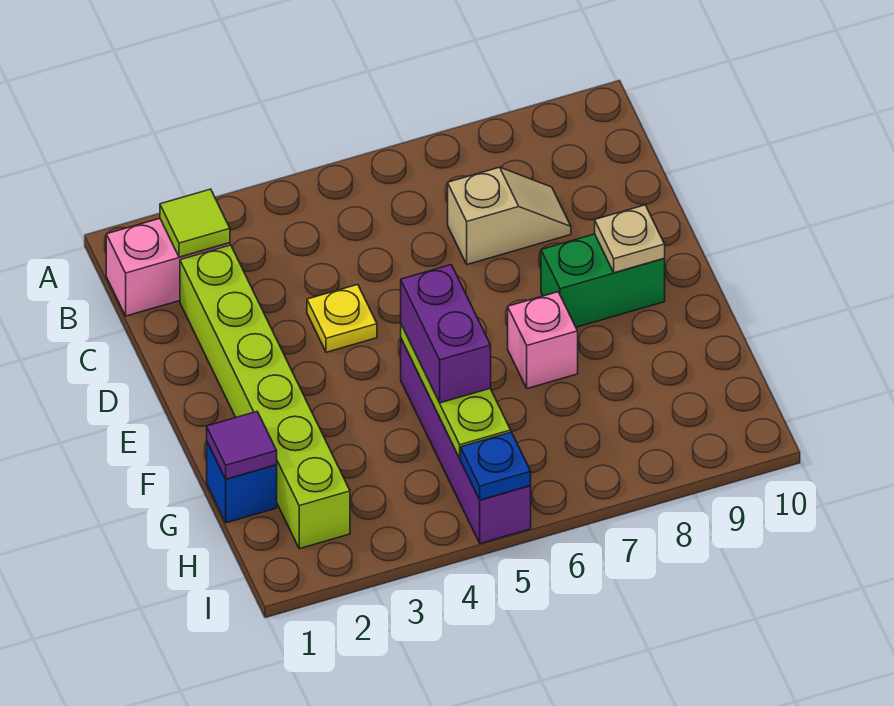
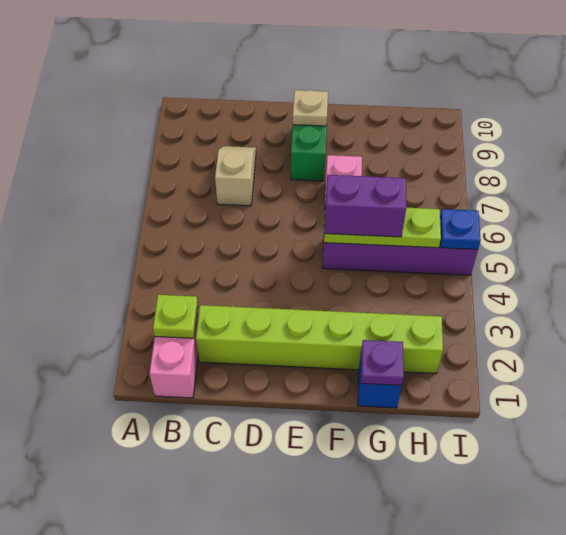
lime tile B2 level 2 -> lime plate B2 level 2
yellow plate D4 level 1 -> none
purple tile G1 level 2 -> purple plate G1 level 2

